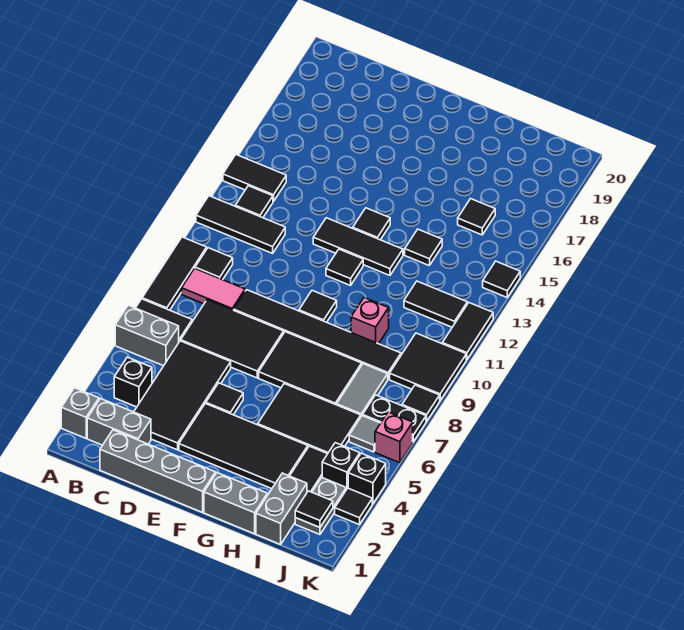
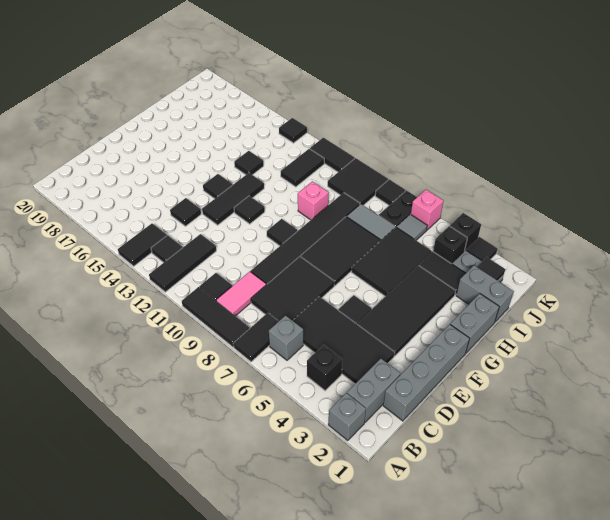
grey brick A6:B6 level 1 -> grey brick B6 level 1
black tile I16 level 1 -> black tile D14 level 1

